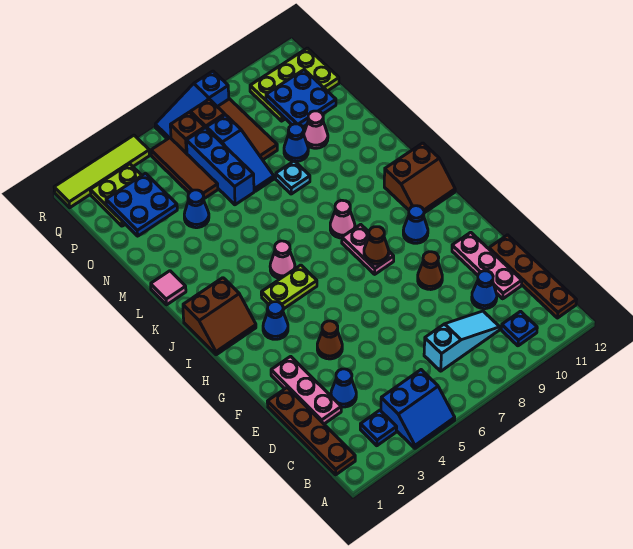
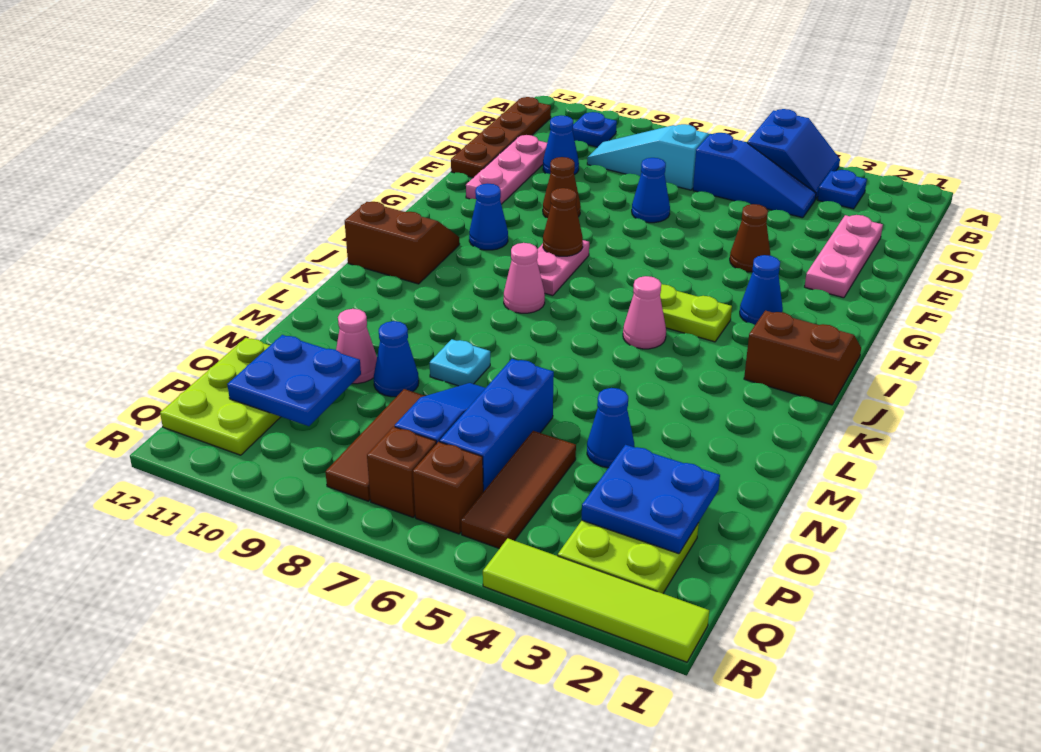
blue slope A4:B5 level 1 top B -> blue slope A4:B5 level 1 top 5
brown plate B1:E1 level 1 -> none
blue cone D3 level 1 -> blue cone E7 level 1
pink tile L1 level 1 -> none
lime plate P10:Q12 level 1 -> lime plate O11:Q12 level 1
blue slope R6:R8 level 1 top 8 -> blue slope C4:C6 level 1 top 6

